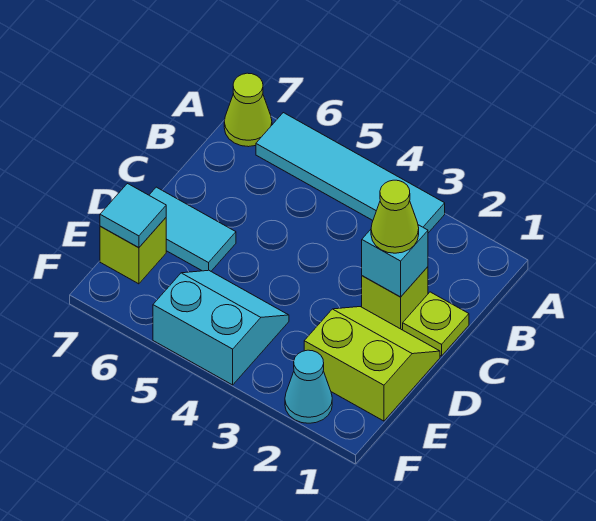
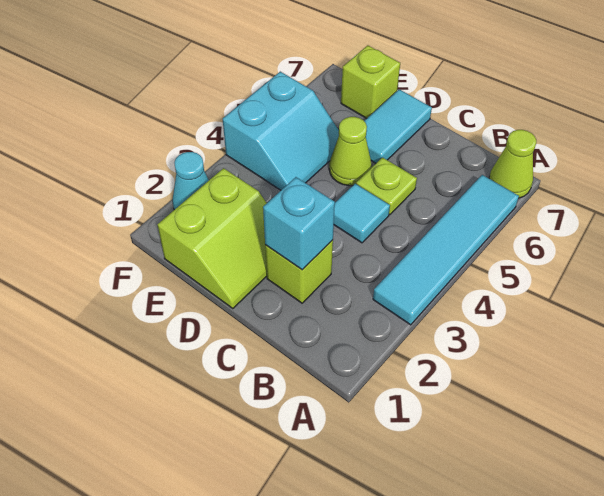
lime plate C1 level 1 -> lime plate C5 level 1
lime cone C2 level 3 -> lime cone D5 level 1
cyan tile E7 level 2 -> cyan tile C4 level 1

